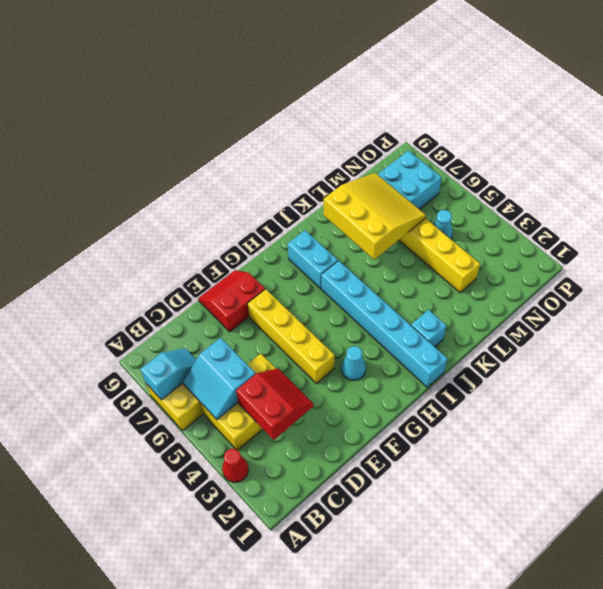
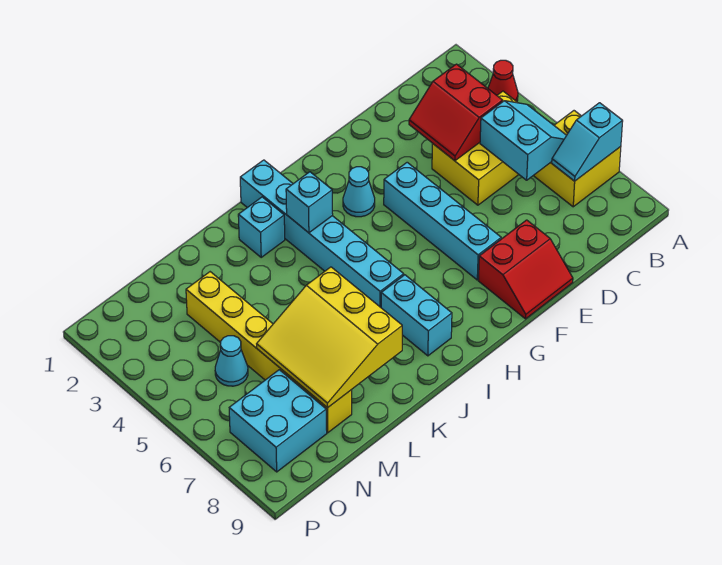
yellow brick F4:F7 level 1 -> cyan brick F4:F7 level 1
none -> cyan brick I3 level 2

